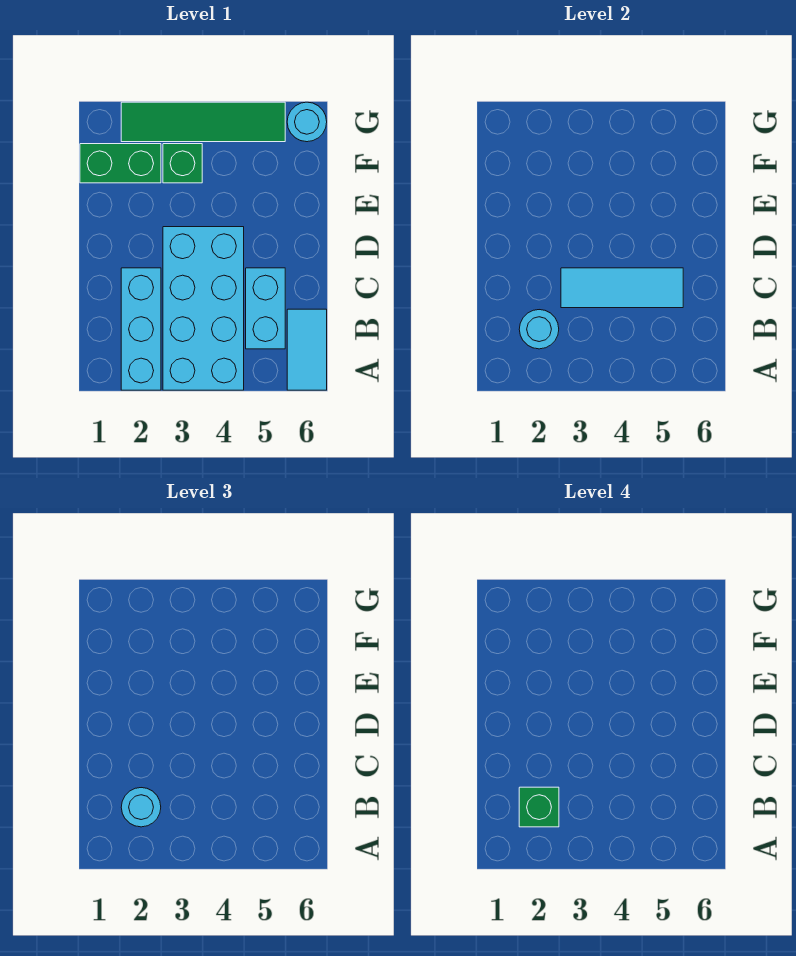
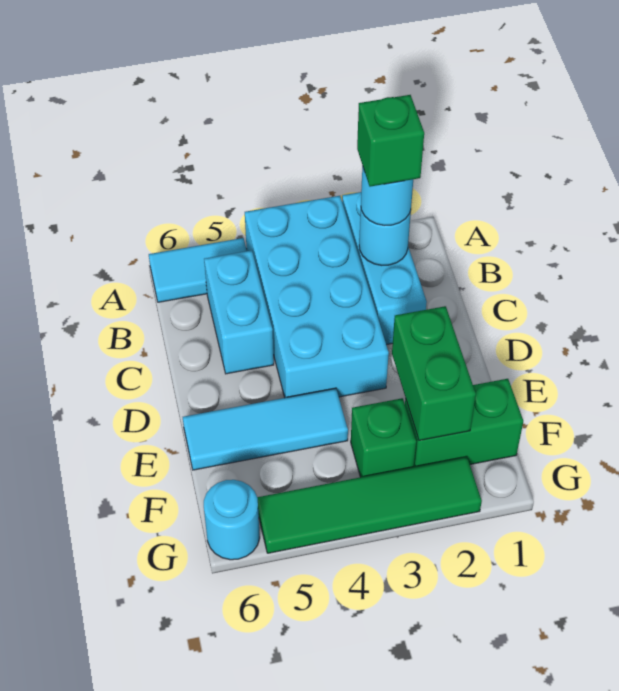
cyan tile A6:B6 level 1 -> cyan tile A5:A6 level 1
cyan tile C3:C5 level 2 -> cyan tile E4:E6 level 1
none -> green brick E2:F2 level 2

